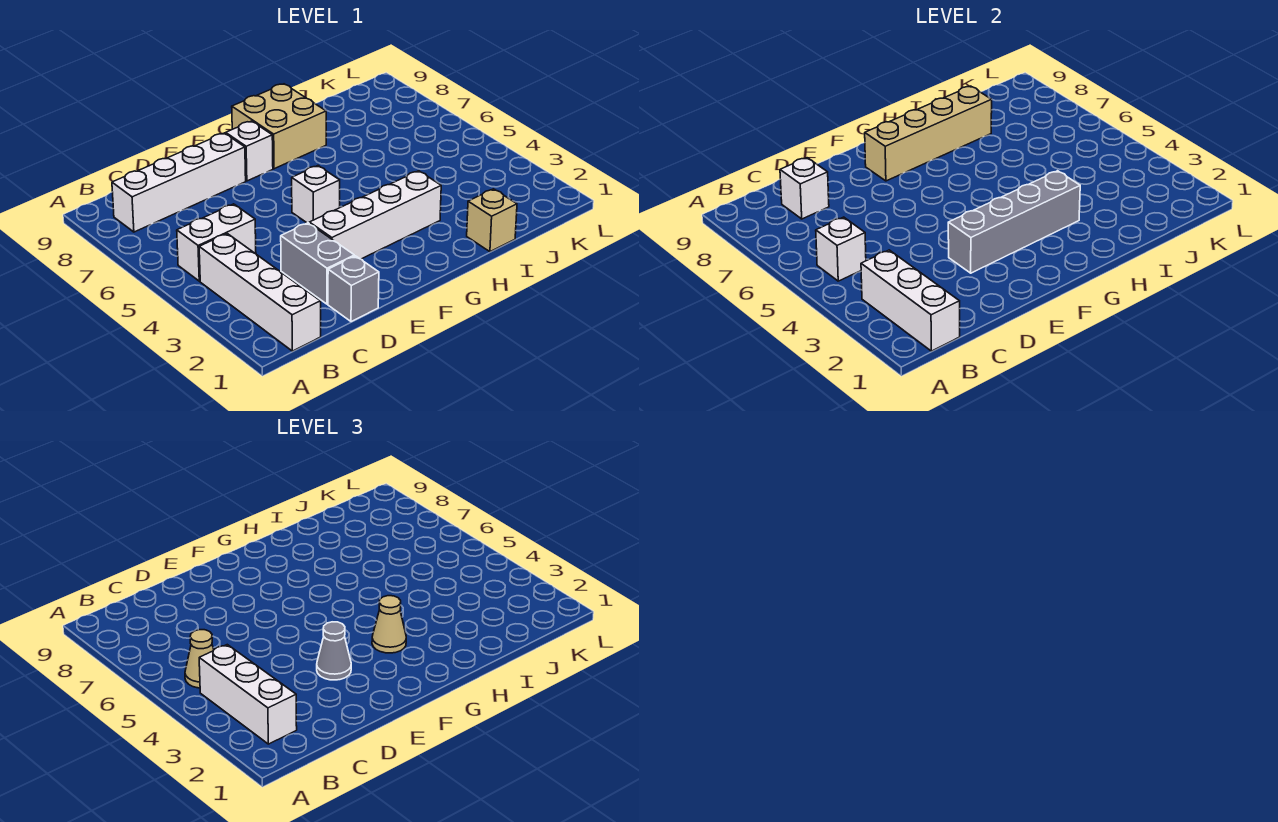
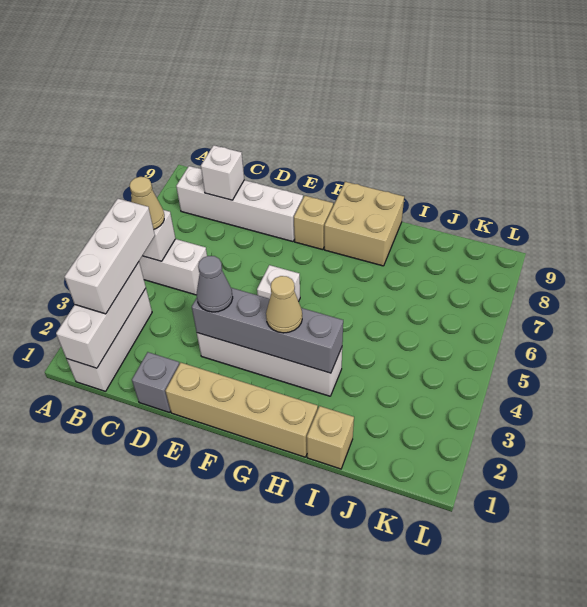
white brick B1:B4 level 1 -> white brick B1:B3 level 1
grey brick D2:D3 level 1 -> none
white brick F8 level 1 -> tan brick F8 level 1
tan brick F8:I8 level 2 -> tan brick E1:H1 level 1

